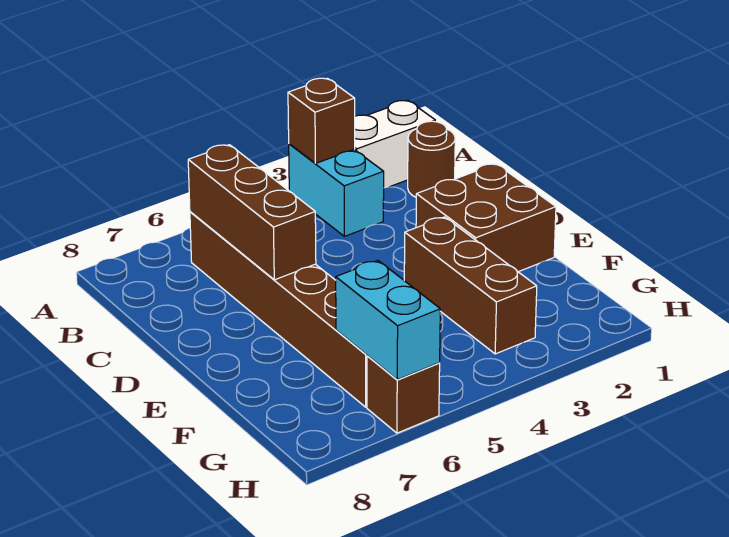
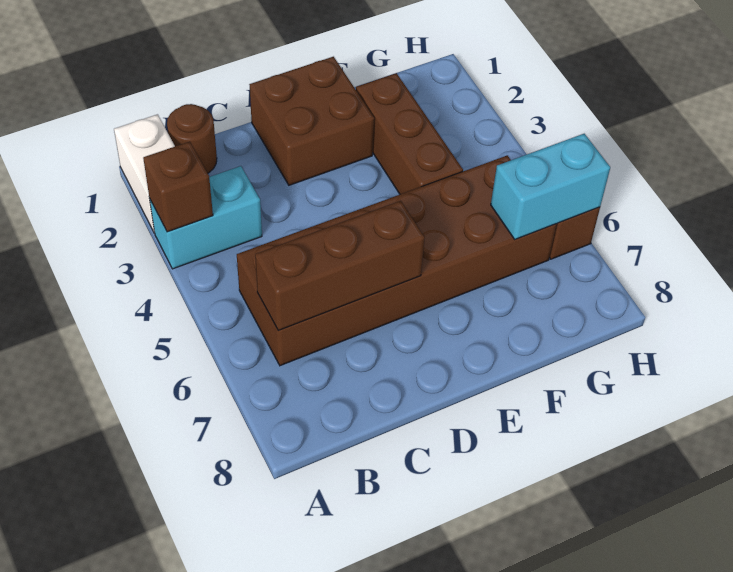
brown brick B6:G6 level 1 -> brown brick B5:G6 level 1
brown brick E3:G3 level 1 -> brown brick F2:F4 level 1

